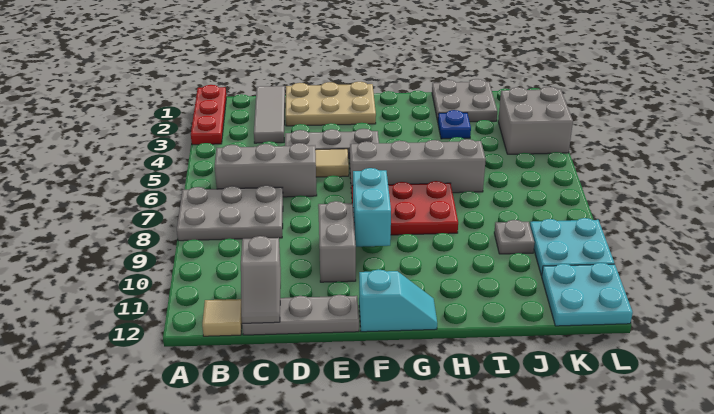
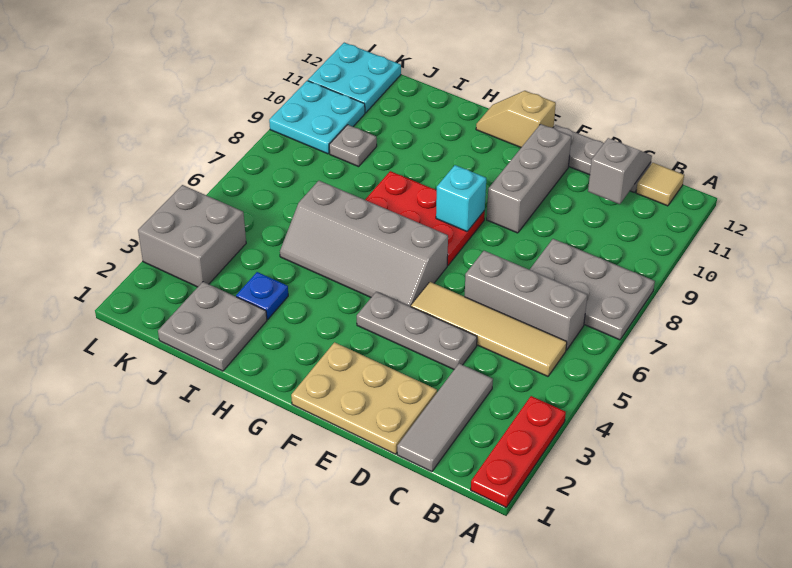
grey brick E9:E10 level 1 -> grey brick E9:E11 level 1
cyan brick F8:F9 level 2 -> cyan brick F8 level 2
cyan slope F12:G12 level 1 top F -> tan slope F12:G12 level 1 top F

